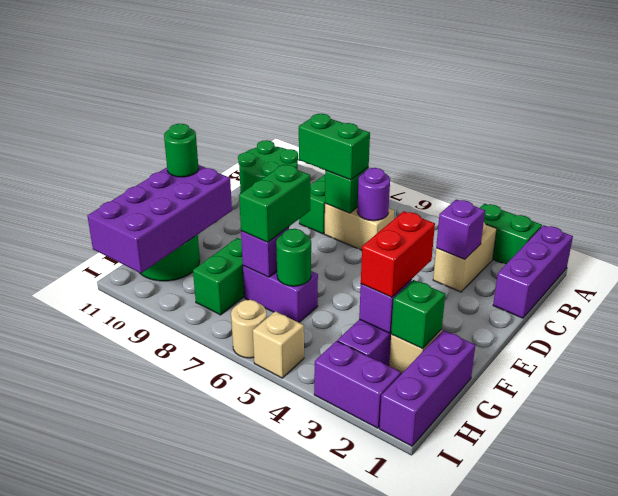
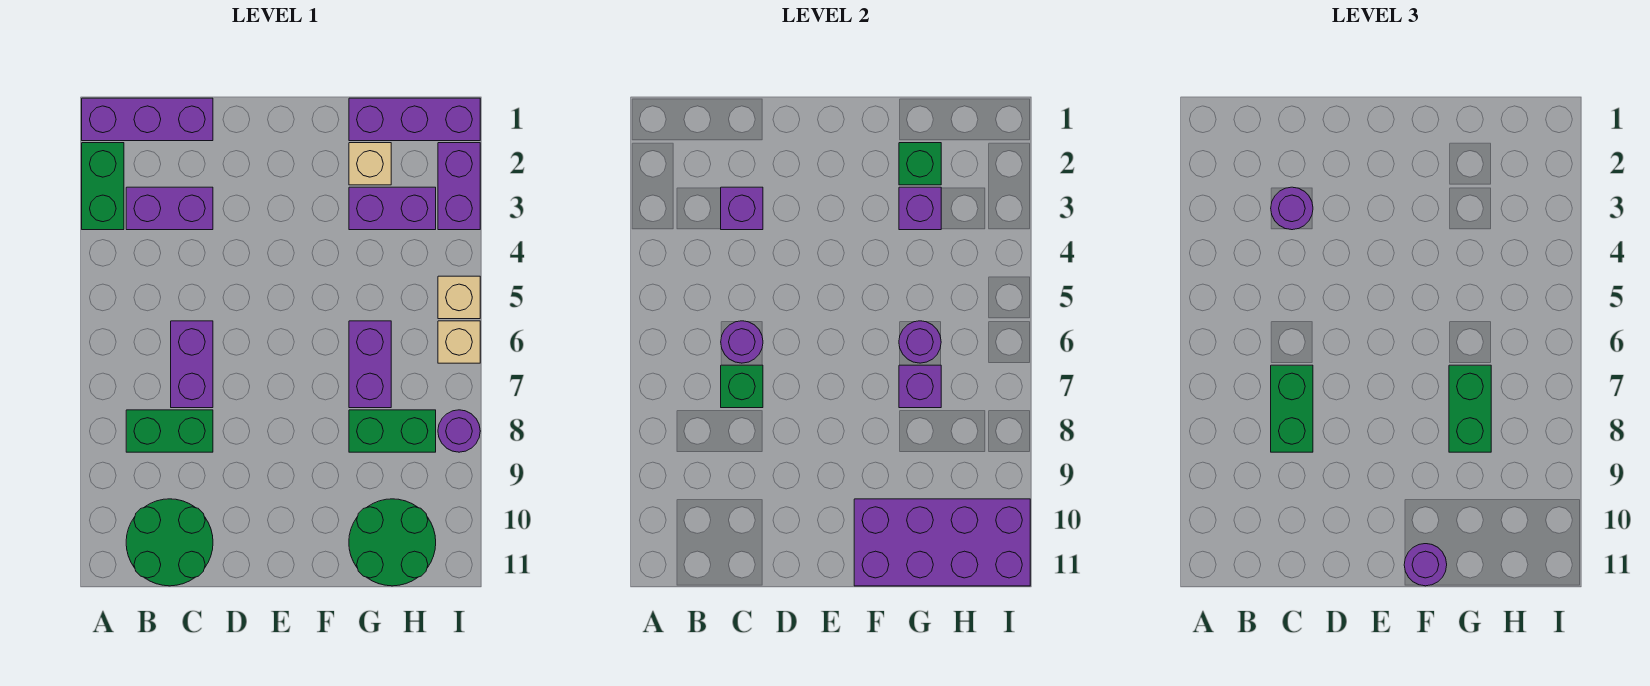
tan brick B3:C3 level 1 -> purple brick B3:C3 level 1
none -> purple round brick C3 level 3
tan brick C6:C7 level 1 -> purple brick C6:C7 level 1
red brick F3:G3 level 3 -> none
green brick F7:G7 level 3 -> green brick G7:G8 level 3
green round brick F11 level 3 -> purple round brick F11 level 3
green round brick G6 level 2 -> purple round brick G6 level 2
tan round brick I6 level 1 -> tan brick I6 level 1
none -> purple round brick I8 level 1

